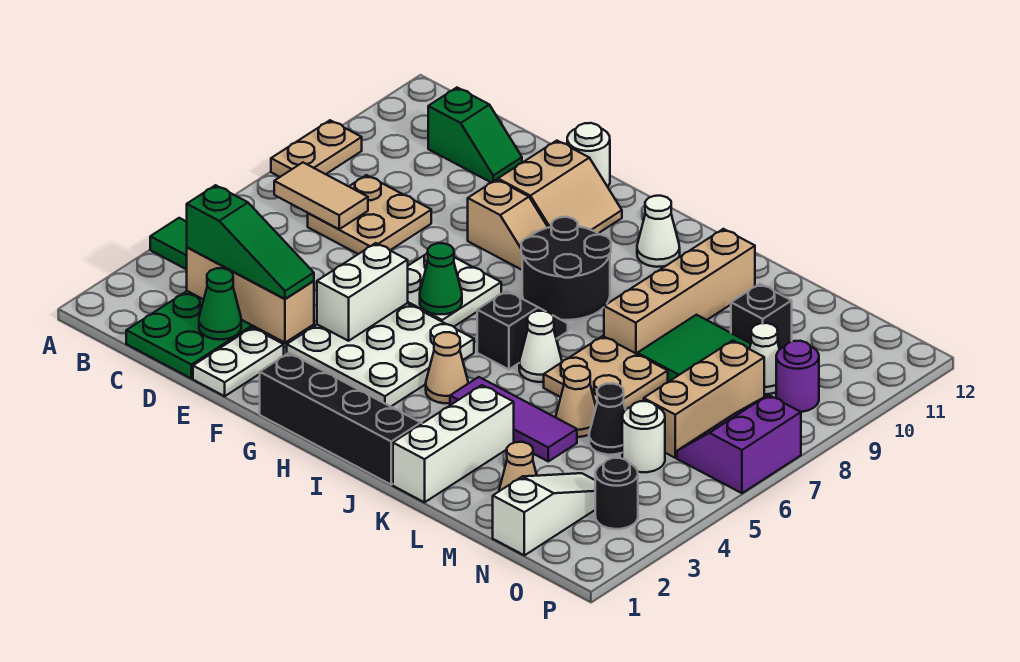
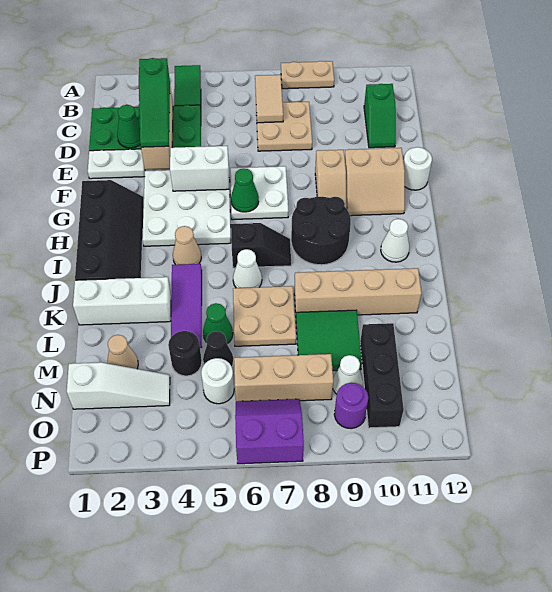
tan cone L5 level 1 -> green cone L5 level 1
black brick M10 level 1 -> black brick M10:O10 level 1
black round brick O3 level 1 -> black round brick M4 level 1

